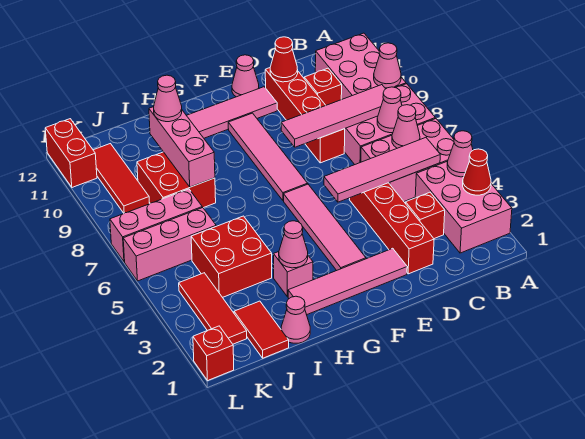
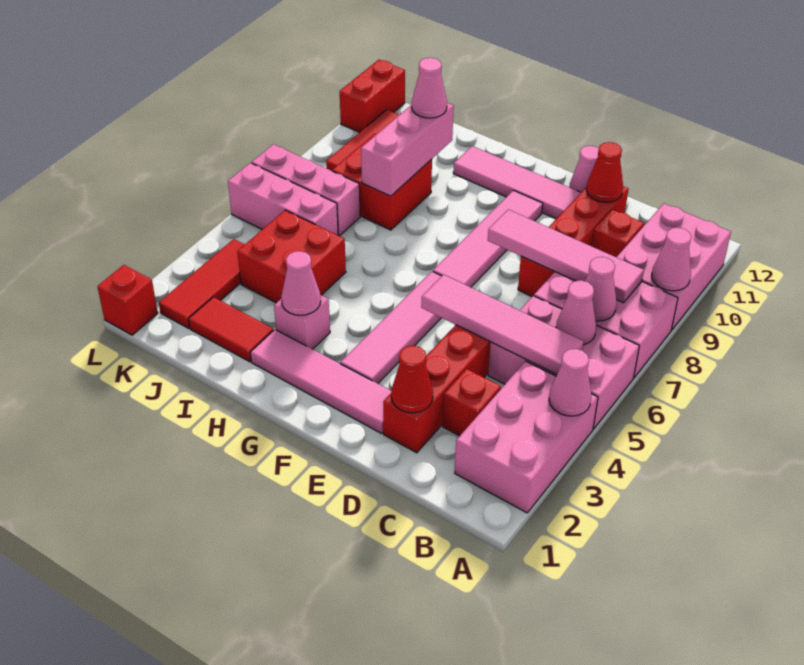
red cone A3 level 2 -> red cone D2 level 2
pink cone I1 level 1 -> none
red tile J1:J2 level 1 -> red tile I2:J2 level 1

